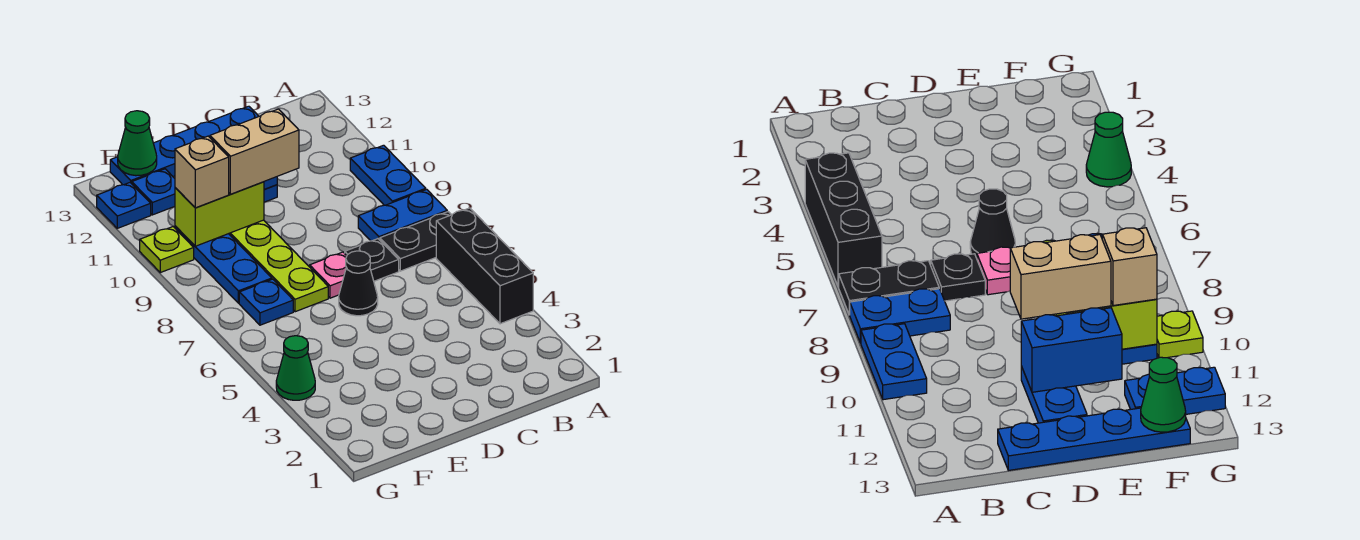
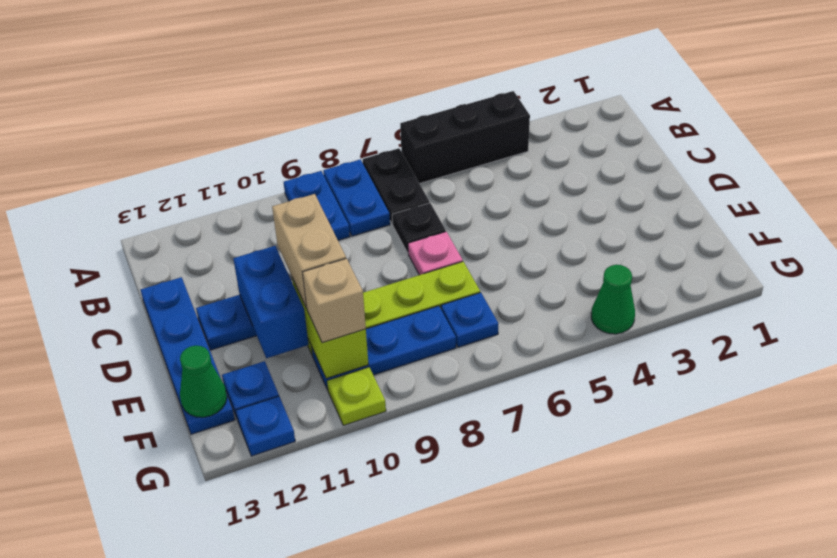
blue plate A9:A10 level 1 -> blue plate A9:B9 level 1
black cone D6 level 1 -> none

